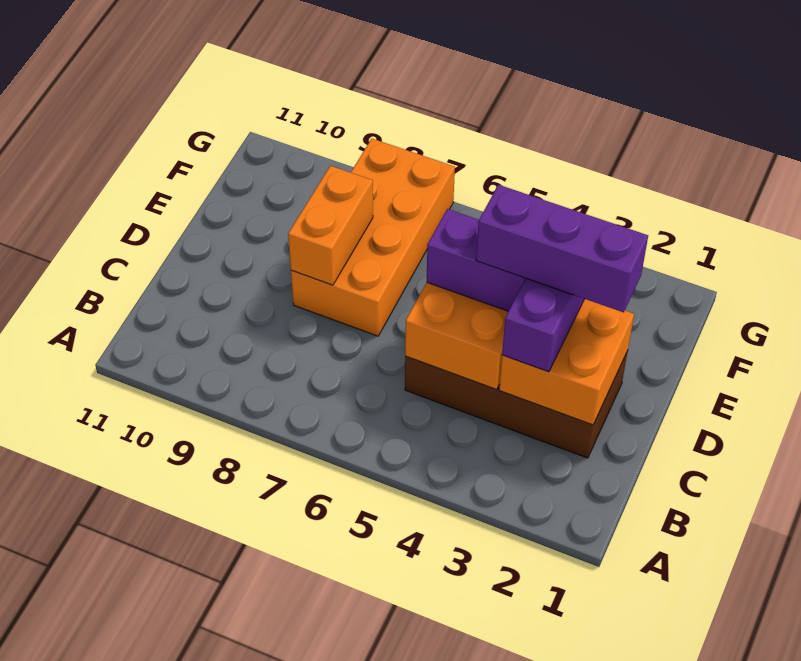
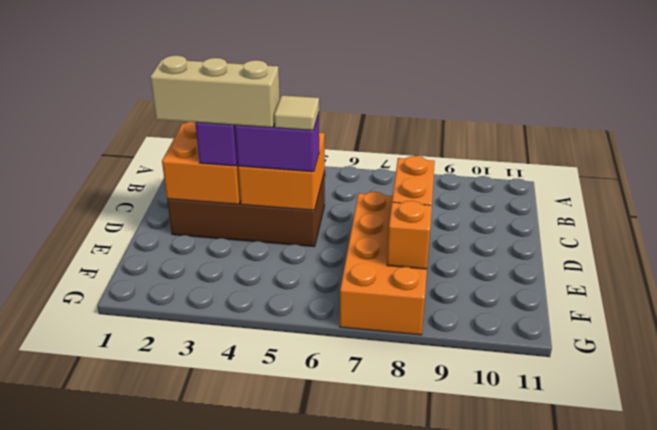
purple brick D2:D4 level 4 -> tan brick D2:D4 level 4
none -> tan tile D5 level 4
none -> orange brick F8 level 2

